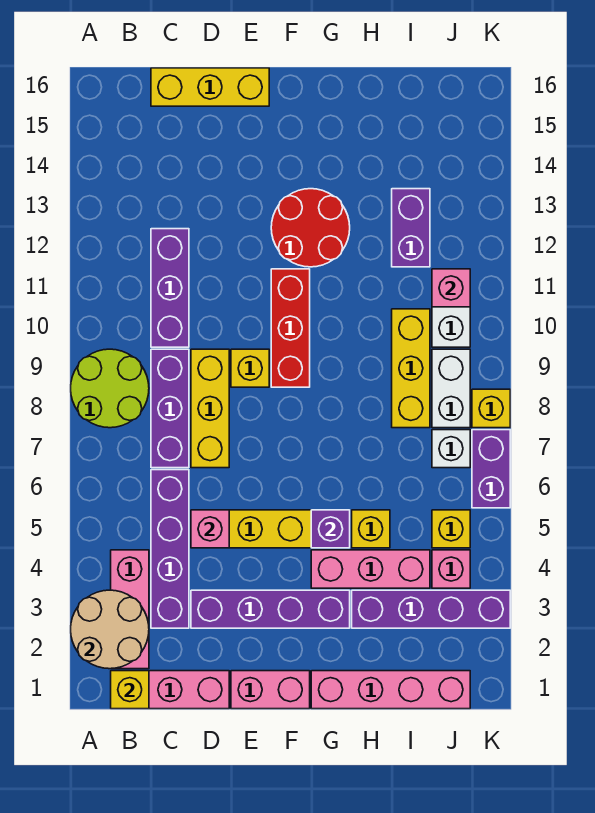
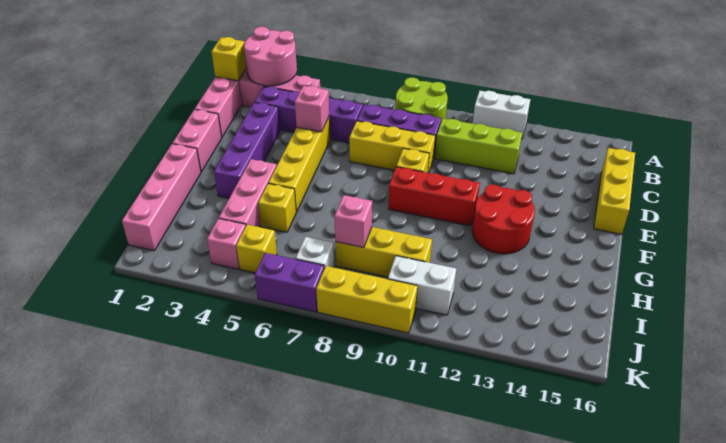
tan round brick A2:B3 level 2 -> pink round brick A2:B3 level 2
purple brick C10:C12 level 1 -> lime brick C10:C12 level 1
purple brick G5 level 2 -> none
purple brick H3:K3 level 1 -> none
purple brick I12:I13 level 1 -> none
white brick J8:J9 level 1 -> white brick A11:A12 level 1
pink brick J11 level 2 -> pink brick I8 level 2
yellow brick K8 level 1 -> yellow brick K8:K10 level 1

